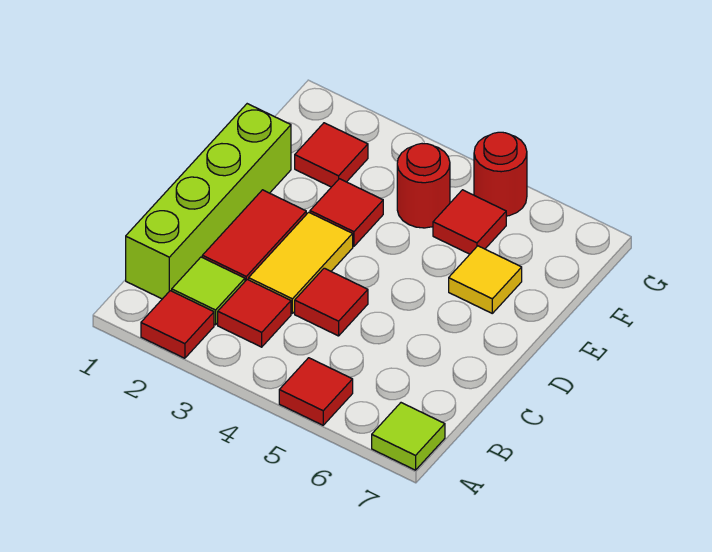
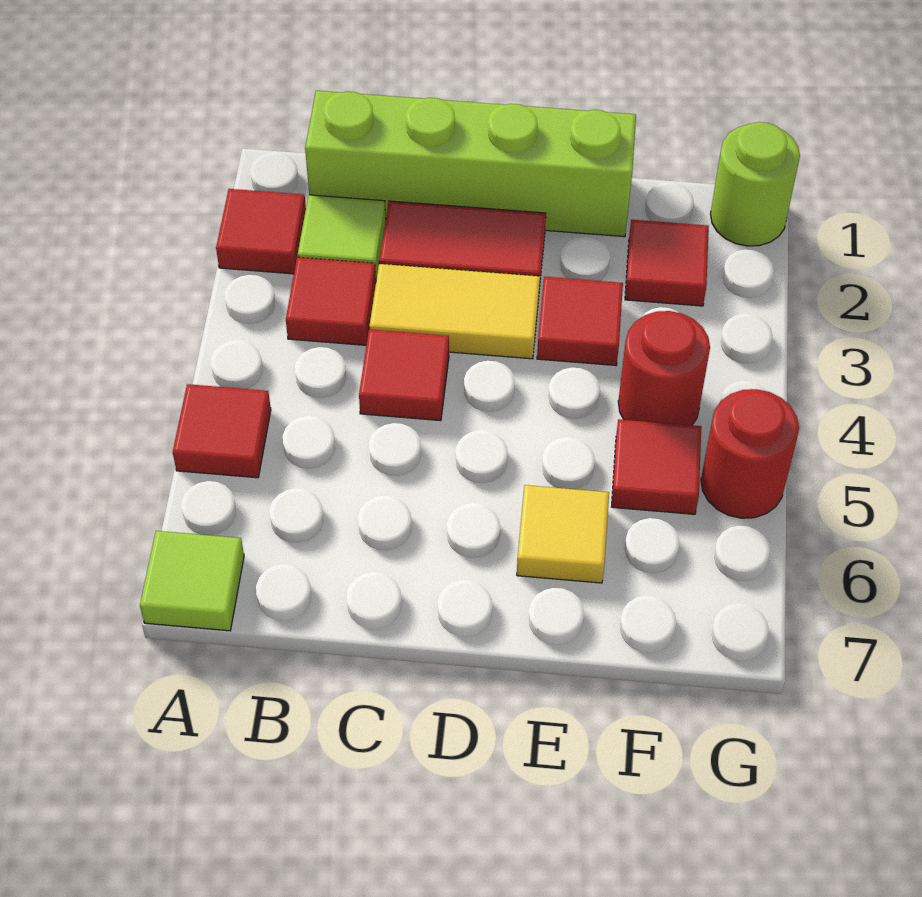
none -> lime round brick G1 level 1

